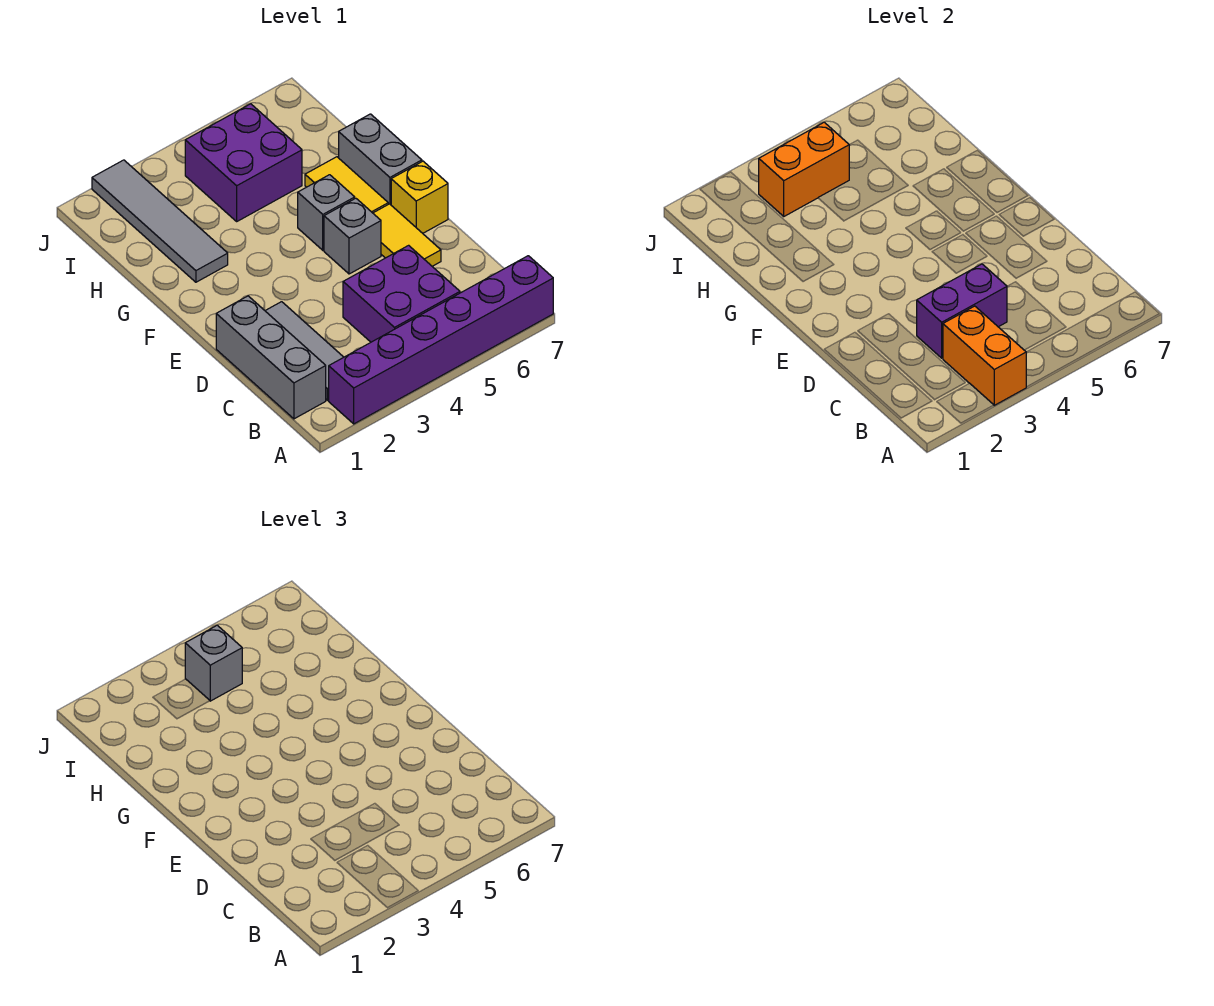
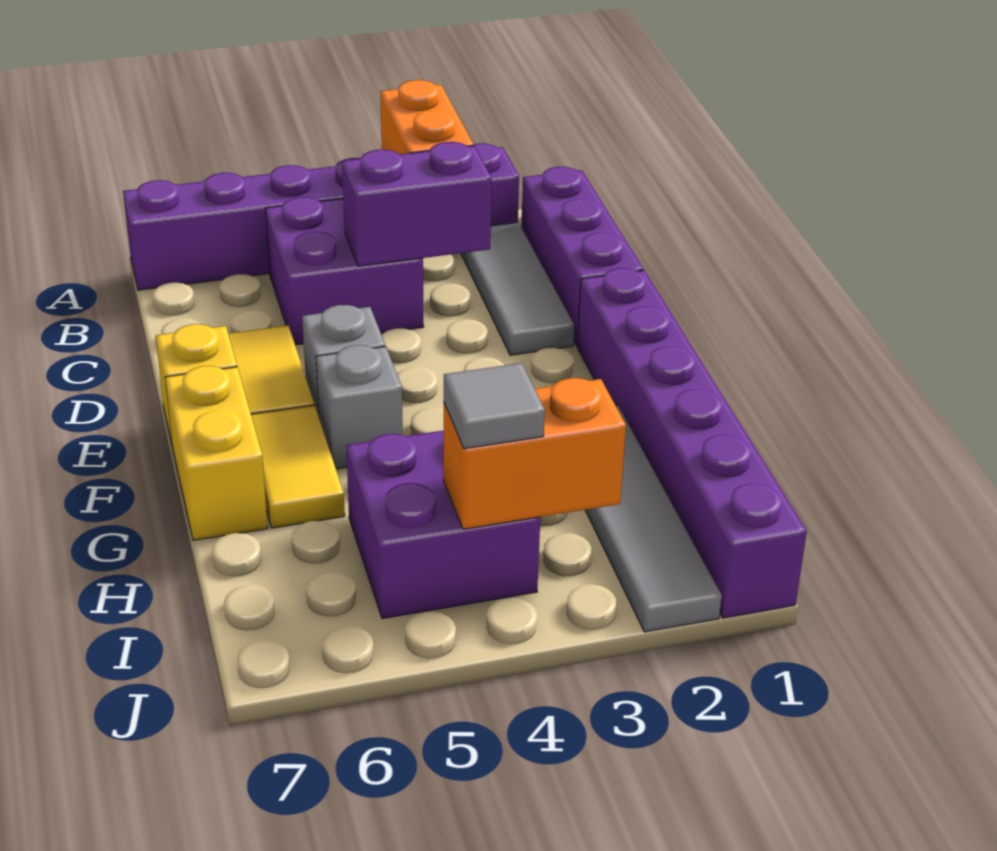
grey brick B1:D1 level 1 -> purple brick B1:D1 level 1
none -> purple brick E1:J1 level 1
grey brick F7:G7 level 1 -> yellow brick F7:G7 level 1
grey brick I4 level 3 -> grey tile I4 level 3

